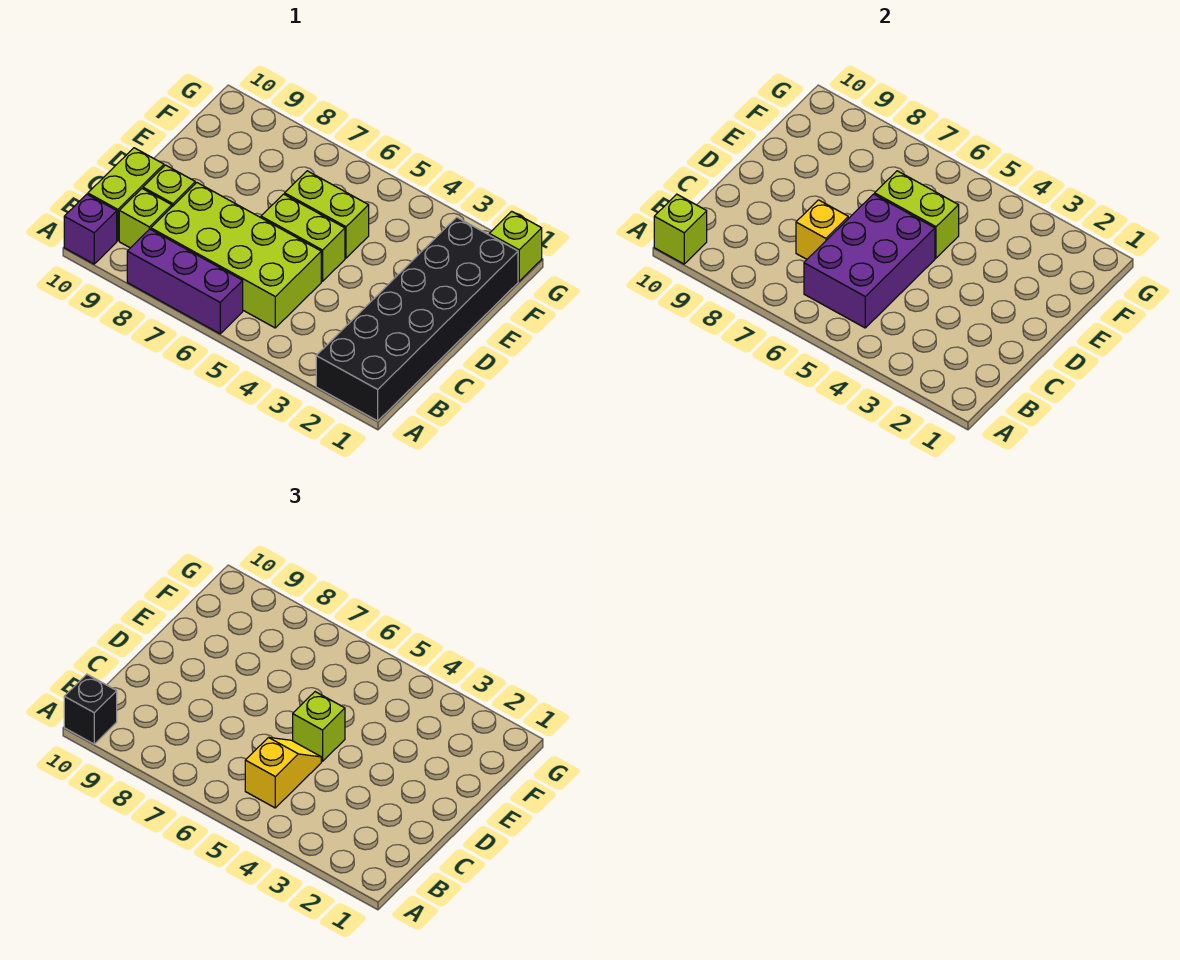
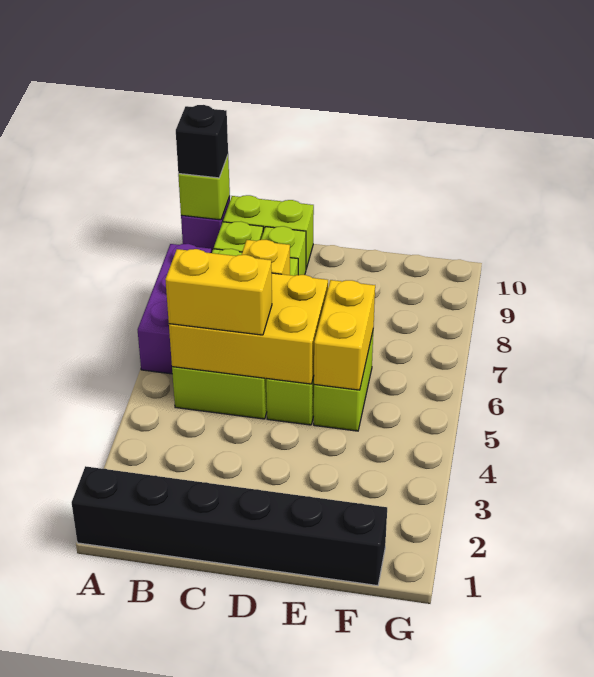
black brick A1:F2 level 1 -> black brick A1:F1 level 1
purple brick B5:D6 level 2 -> yellow brick B5:D6 level 2
yellow slope B5:C5 level 3 top B -> yellow brick B5:C5 level 3
lime brick D5 level 3 -> none
lime brick E5:E6 level 2 -> yellow brick E5:E6 level 2
lime brick G1 level 1 -> none

